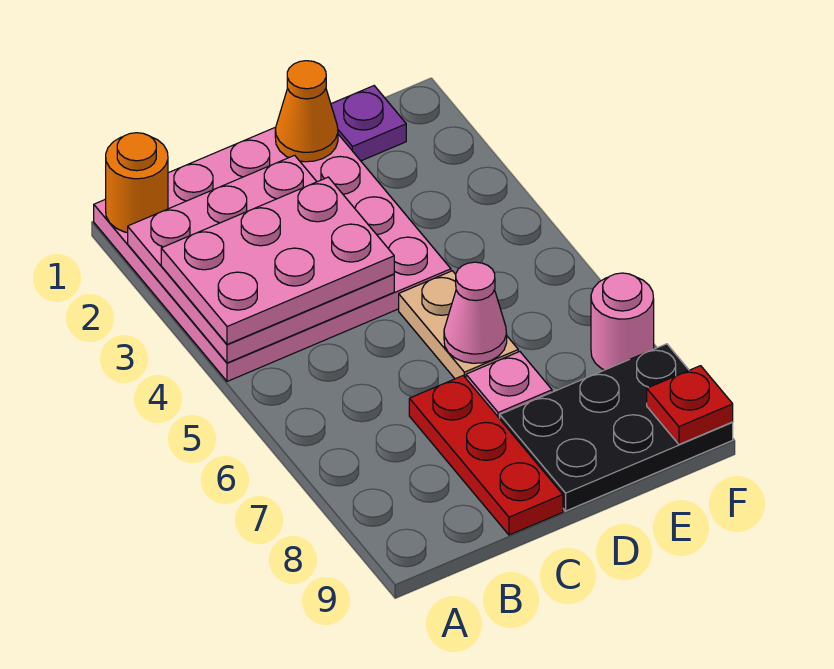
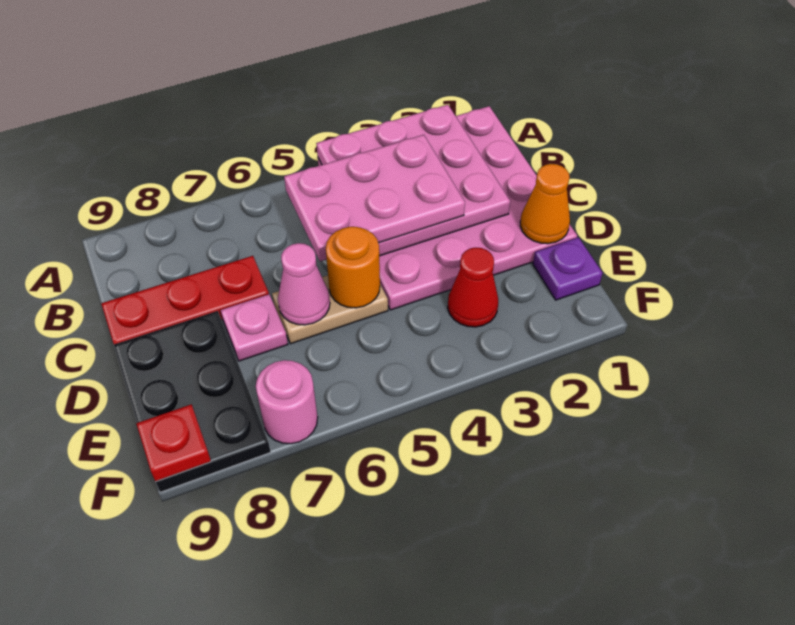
orange round brick A1 level 2 -> orange round brick D5 level 2
pink plate A3:C4 level 3 -> pink plate B3:C5 level 3
none -> red cone E3 level 1

